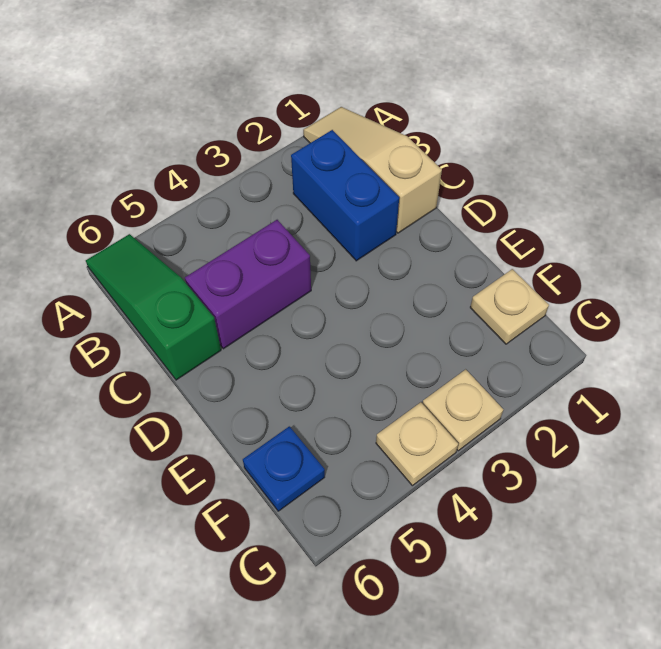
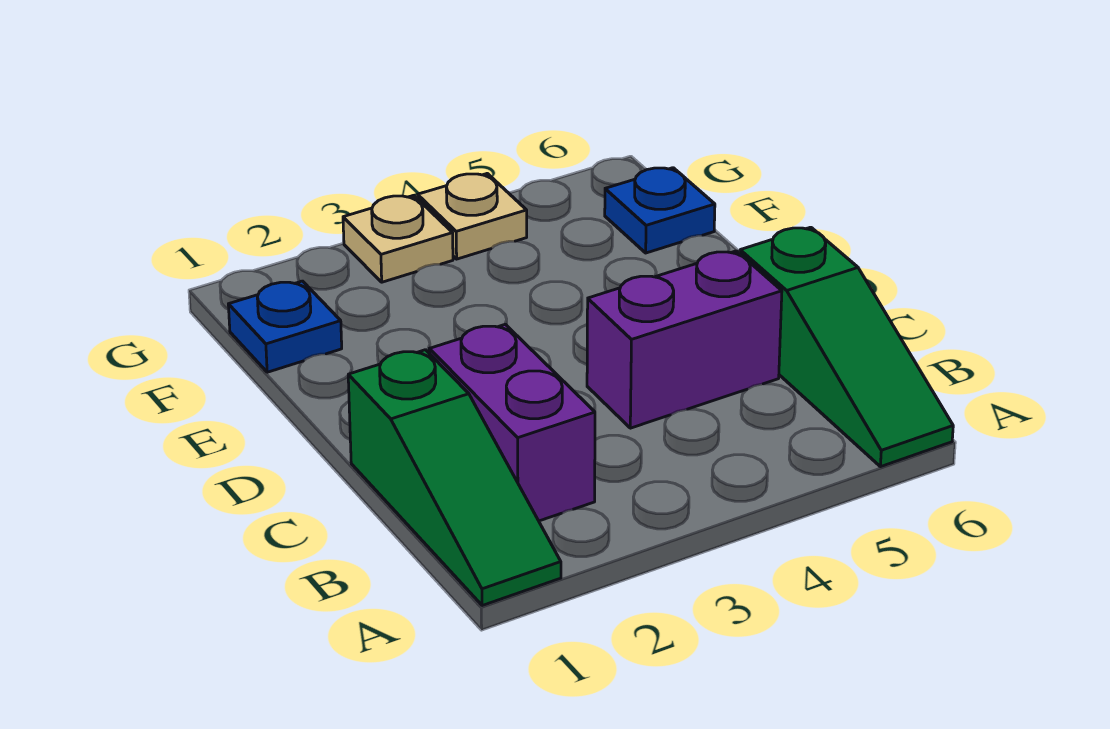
tan slope A1:C1 level 1 top C -> green slope A1:C1 level 1 top C
blue brick B2:C2 level 1 -> purple brick B2:C2 level 1
tan plate F1 level 1 -> blue plate F1 level 1

